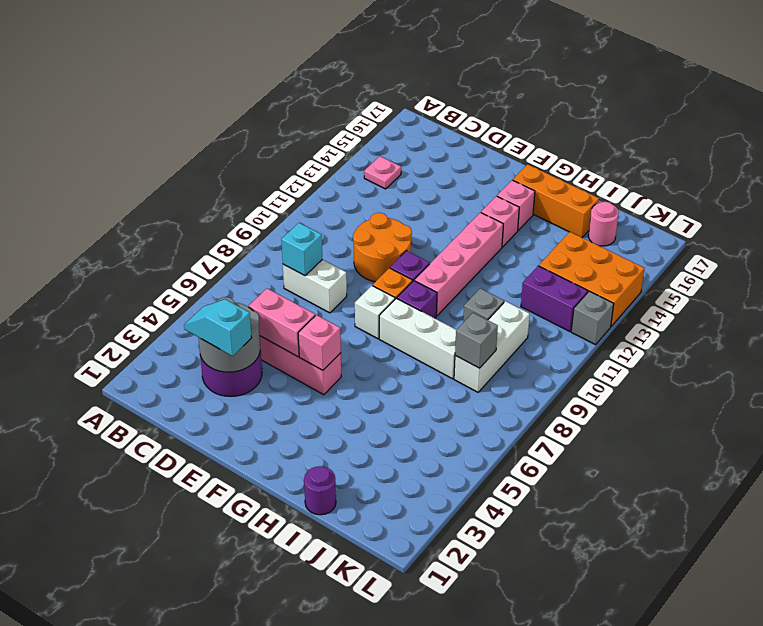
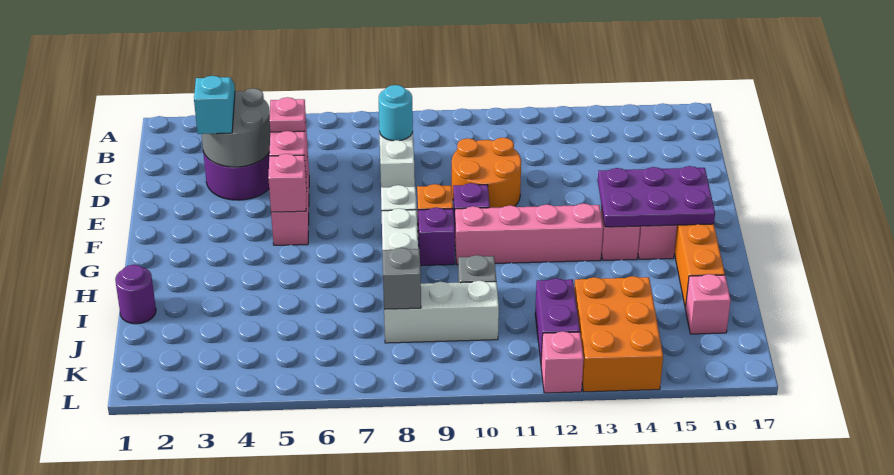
pink plate B14 level 1 -> pink plate D5 level 3
cyan brick C8 level 2 -> cyan round brick C8 level 2
none -> purple plate F14:G16 level 2
pink round brick J16 level 1 -> pink brick J16 level 1
grey brick L12 level 1 -> pink brick L12 level 1

